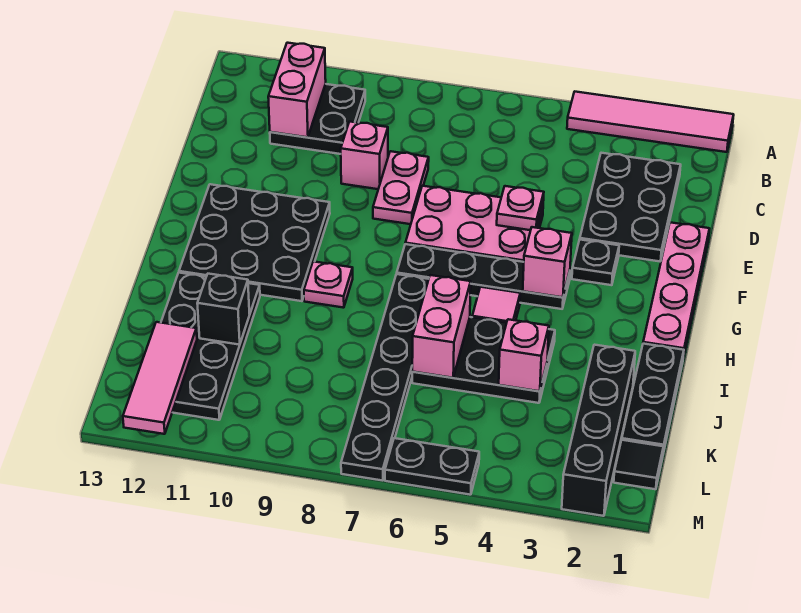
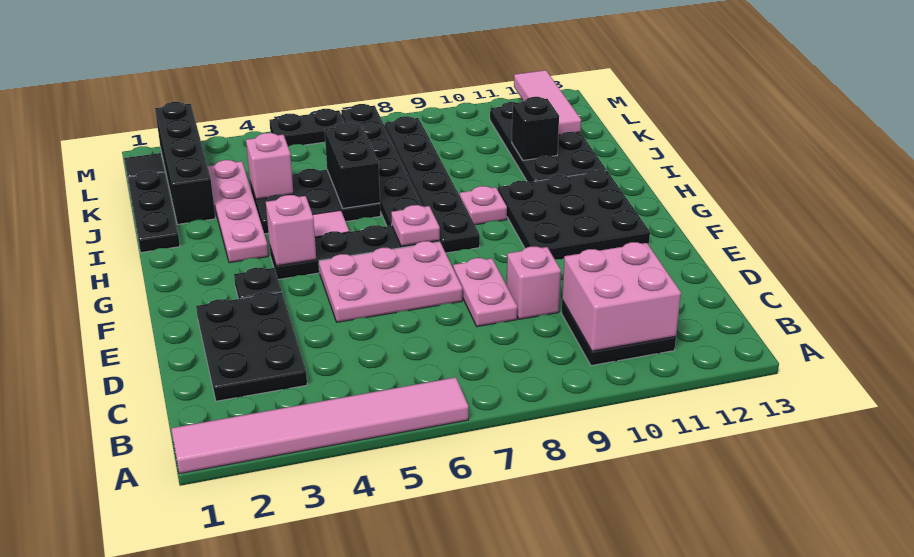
pink tile A1:A4 level 1 -> pink tile A1:A6 level 1
pink brick B11:C11 level 2 -> pink brick B10:C11 level 2
pink plate E1:H1 level 1 -> pink plate H3:K3 level 1
pink plate E5 level 2 -> pink plate G7 level 2
none -> black plate G8:L8 level 1
pink brick I6:J6 level 2 -> black brick I6:J6 level 2

